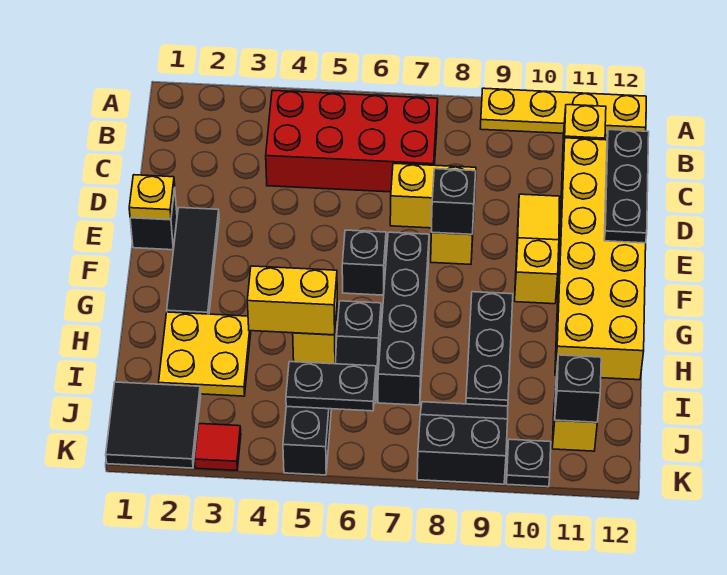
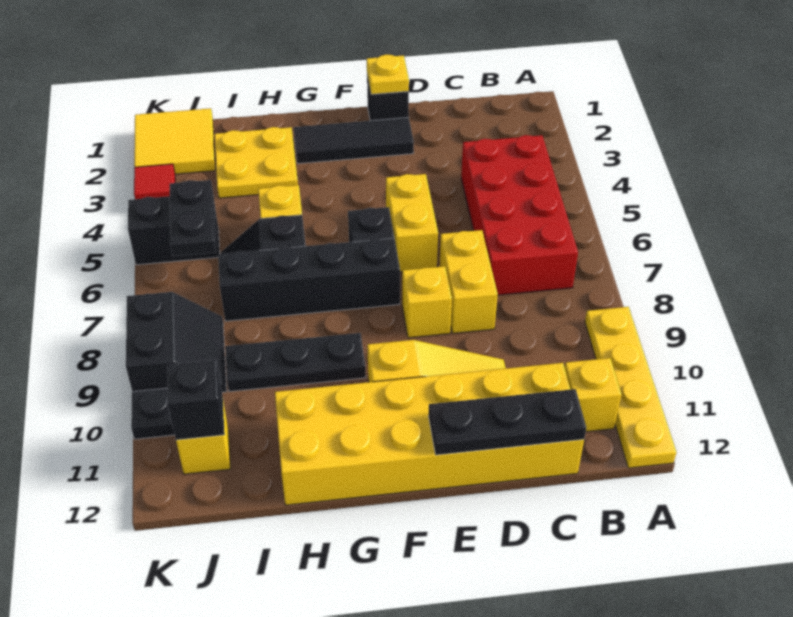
black brick E8 level 2 -> none
yellow brick H4:H5 level 2 -> yellow brick E5:E6 level 1
black tile J1:K2 level 1 -> yellow tile J1:K2 level 1

